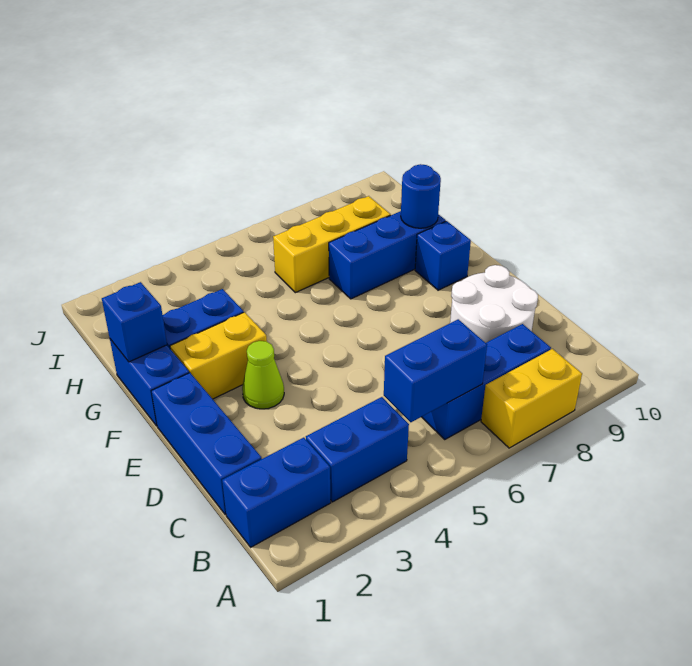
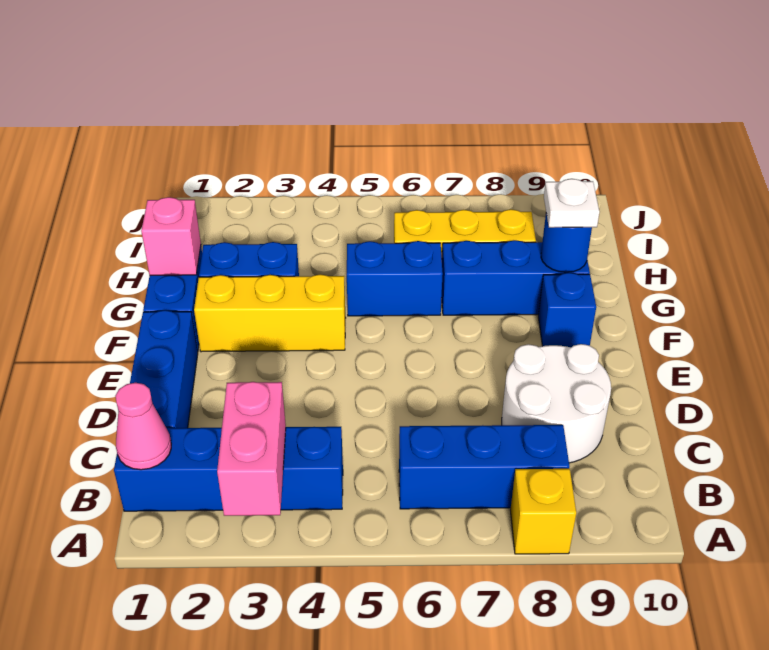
none -> pink brick A3:B3 level 2
yellow brick A7:A8 level 1 -> yellow brick A8 level 1
none -> pink cone B1 level 2
blue brick B5:B6 level 2 -> blue brick G5:G6 level 1
lime cone E3 level 1 -> none
yellow brick F2:F3 level 1 -> yellow brick F2:F4 level 1
blue brick G1 level 2 -> pink brick G1 level 2
none -> white plate G9 level 3

